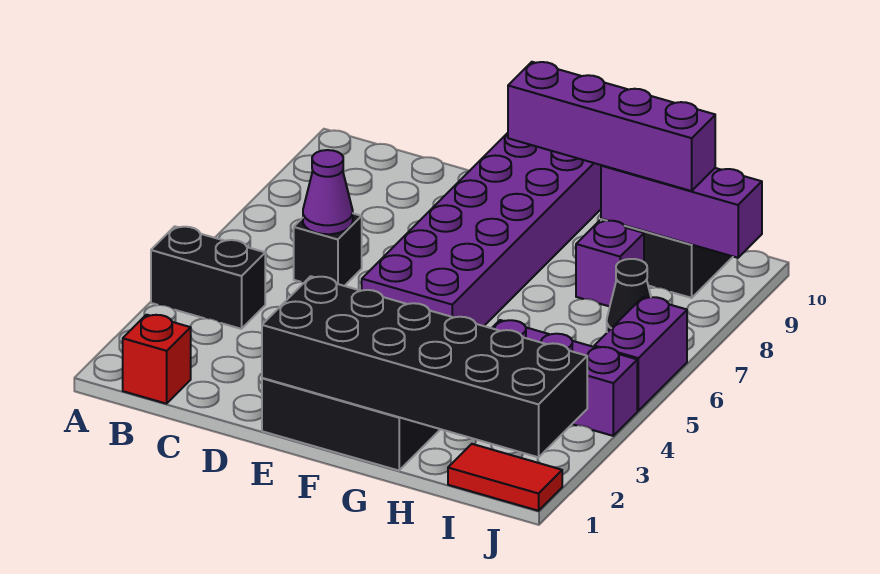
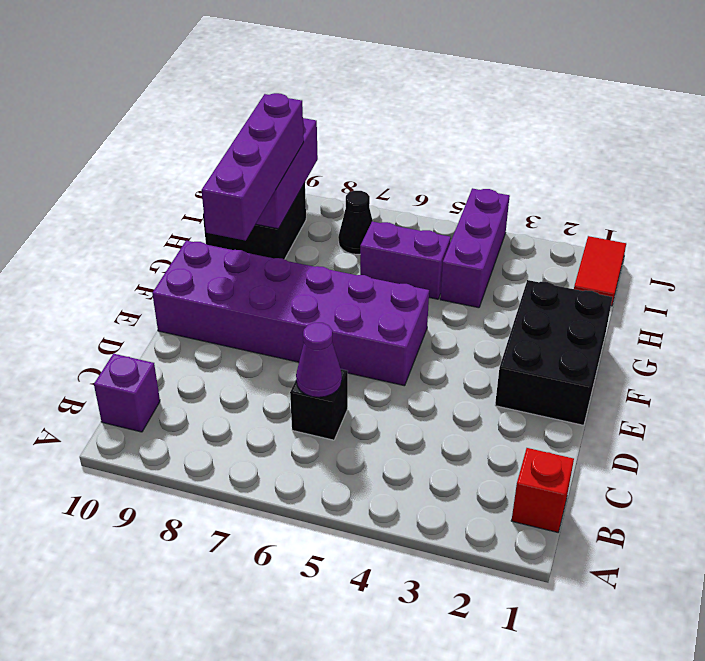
black brick A4:B4 level 1 -> none
black brick E1:J2 level 2 -> none
purple brick H8 level 1 -> purple brick B10 level 1
purple brick J5:J6 level 1 -> purple brick H5:H6 level 1

